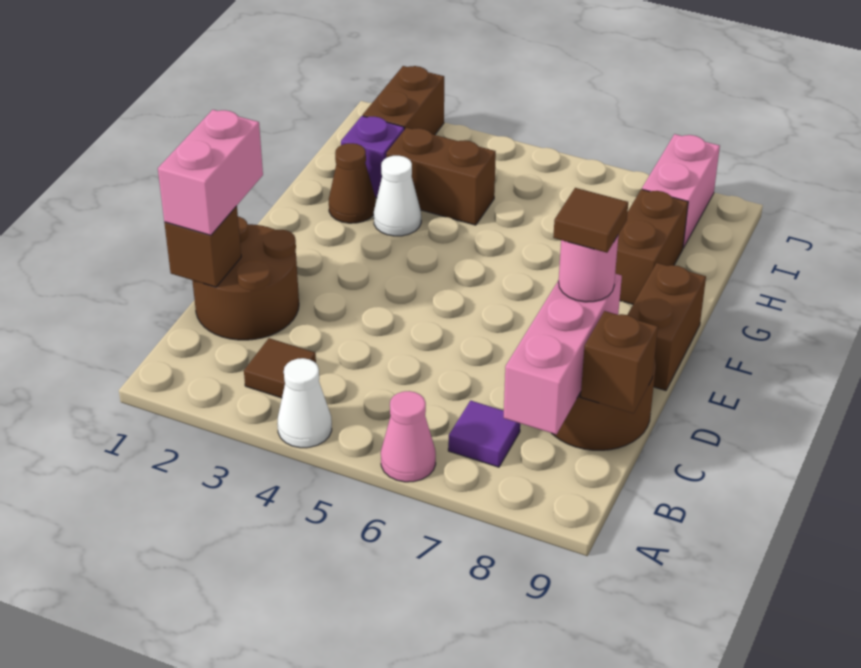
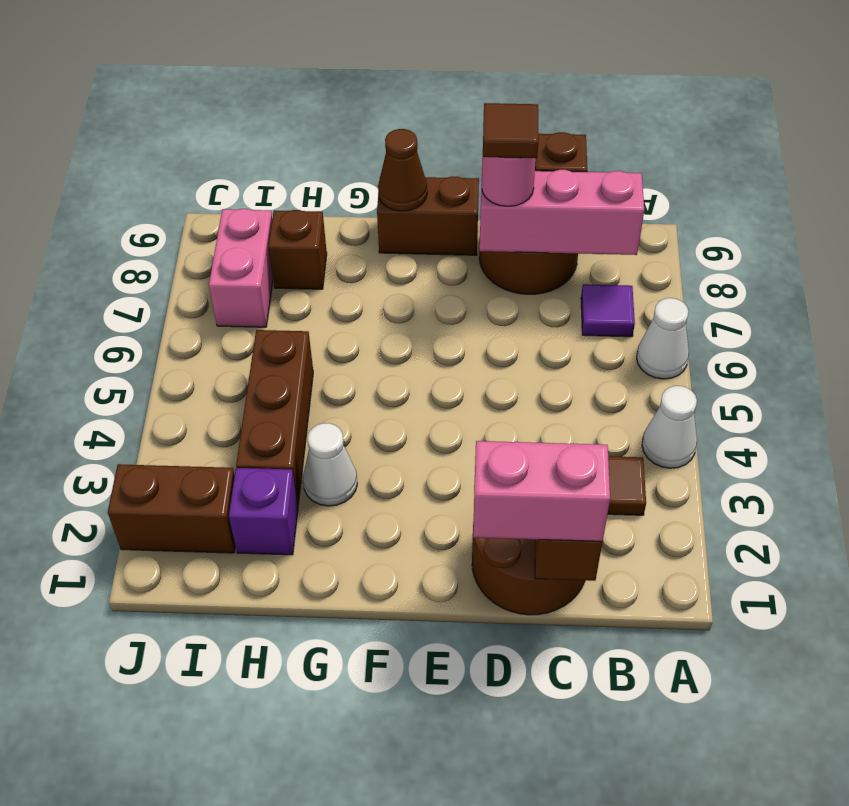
pink cone A6 level 1 -> white cone A6 level 1
brown cone G2 level 1 -> brown cone F9 level 2
brown brick G8:H8 level 1 -> brown brick H8 level 1
brown brick H3:H4 level 1 -> brown brick H3:H5 level 1
pink brick I8:J8 level 1 -> pink brick I7:I8 level 1

